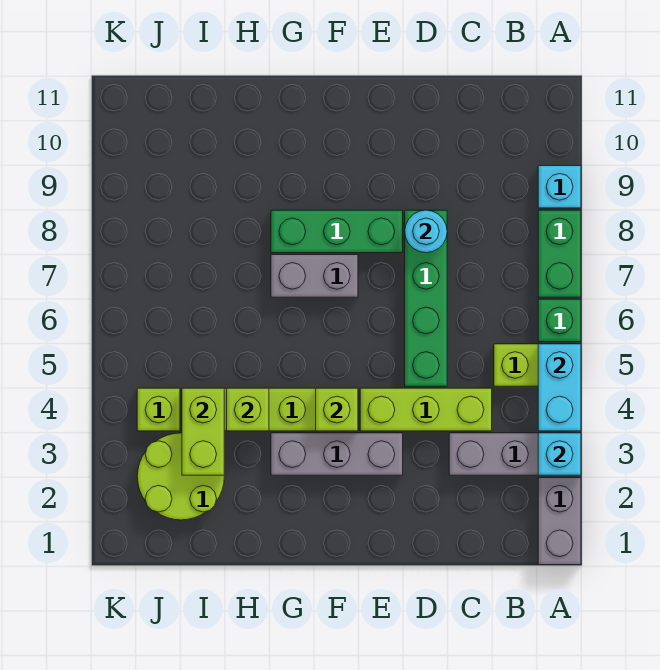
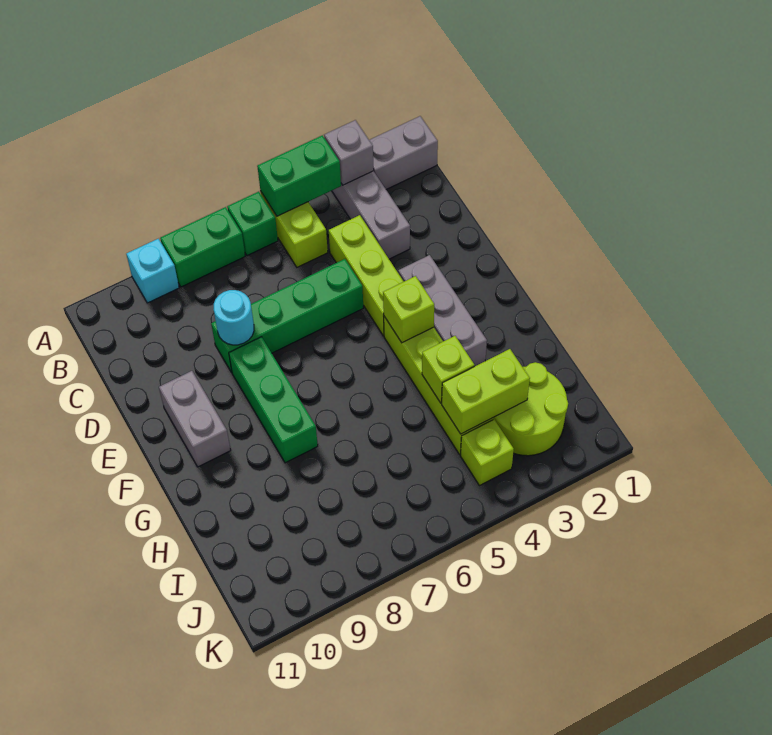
cyan brick A3 level 2 -> grey brick A3 level 2
cyan brick A4:A5 level 2 -> green brick A4:A5 level 2
grey brick F7:G7 level 1 -> grey brick E10:F10 level 1

